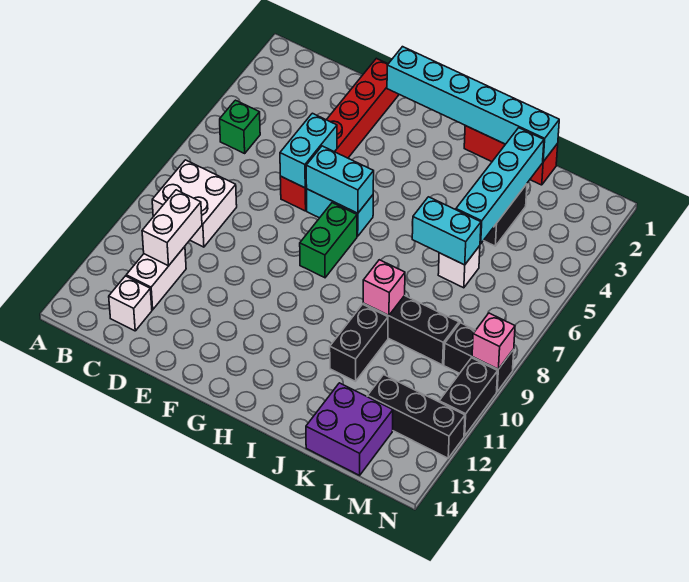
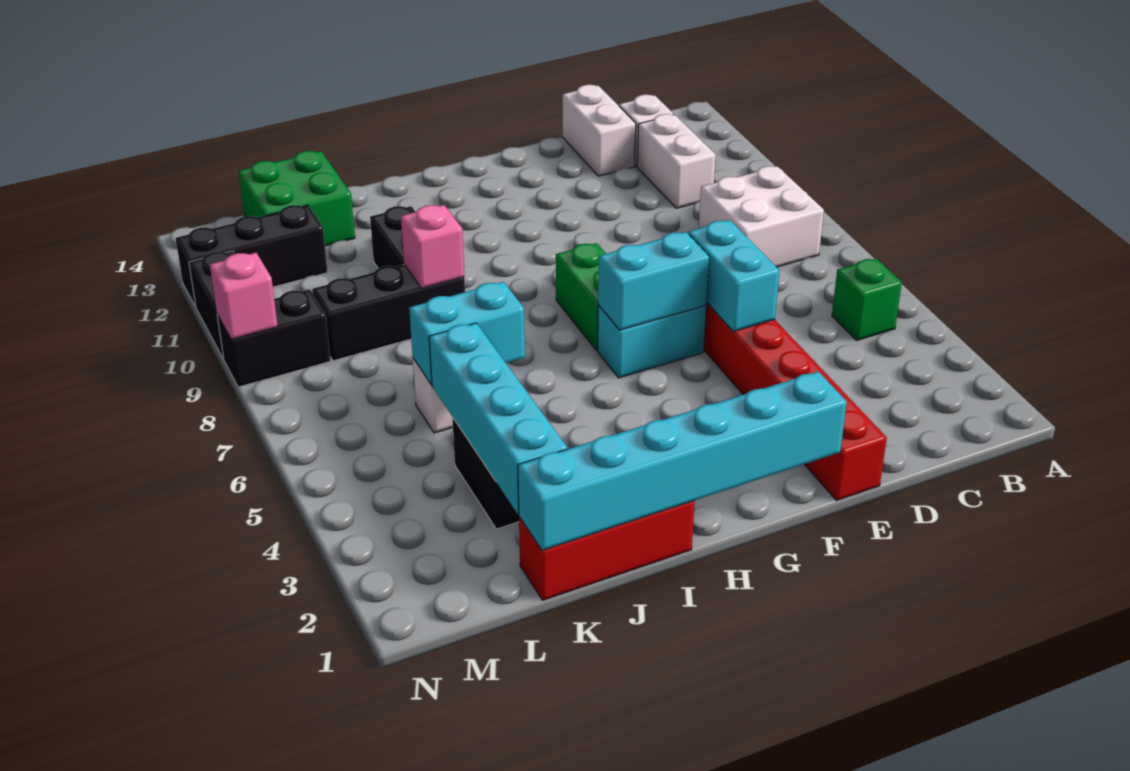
white brick C10:C11 level 2 -> white brick D13:D14 level 1
purple brick K13:L14 level 1 -> green brick K13:L14 level 1

